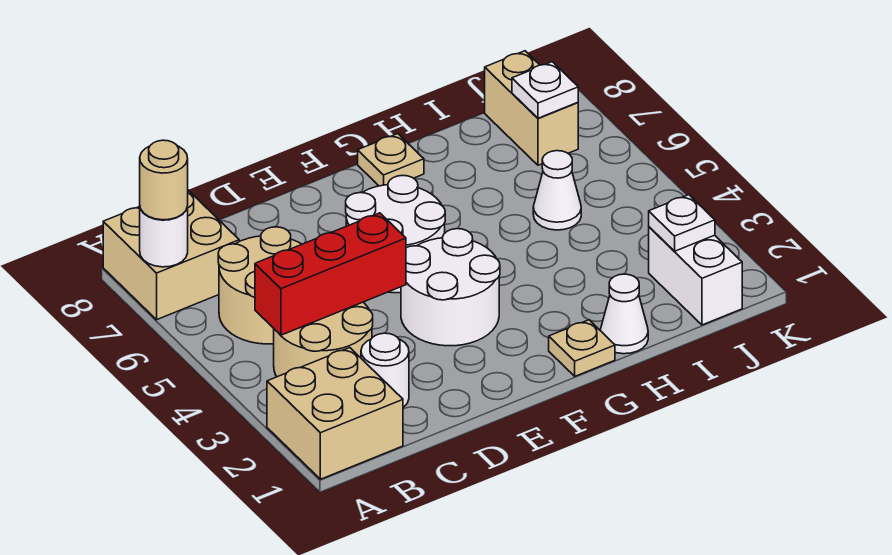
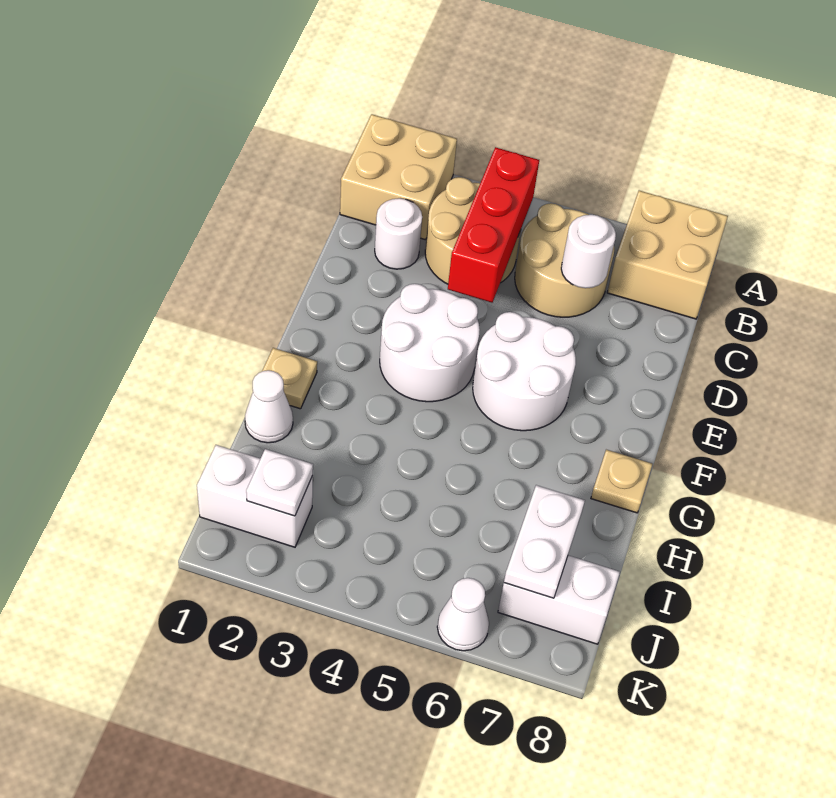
white round brick A7 level 2 -> white round brick C6 level 2
tan round brick A7 level 3 -> none
white cone I5 level 1 -> white cone K6 level 1
tan brick J7:J8 level 1 -> white brick J7:J8 level 1
white plate J7 level 2 -> white plate I7:J7 level 2

